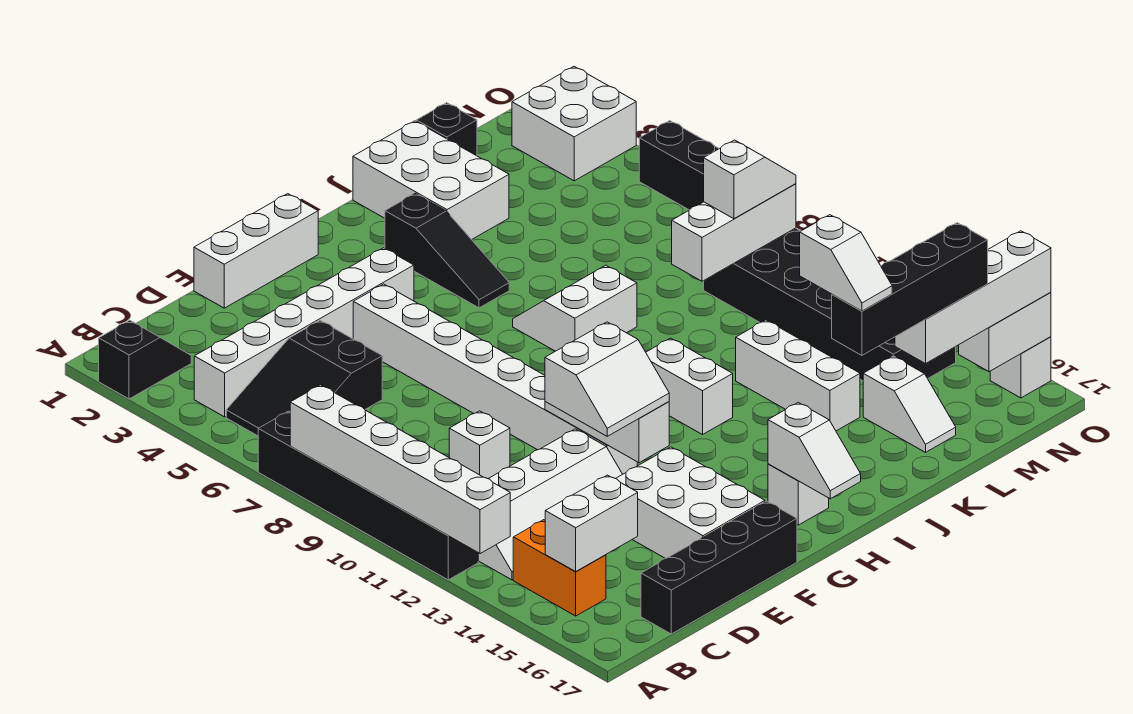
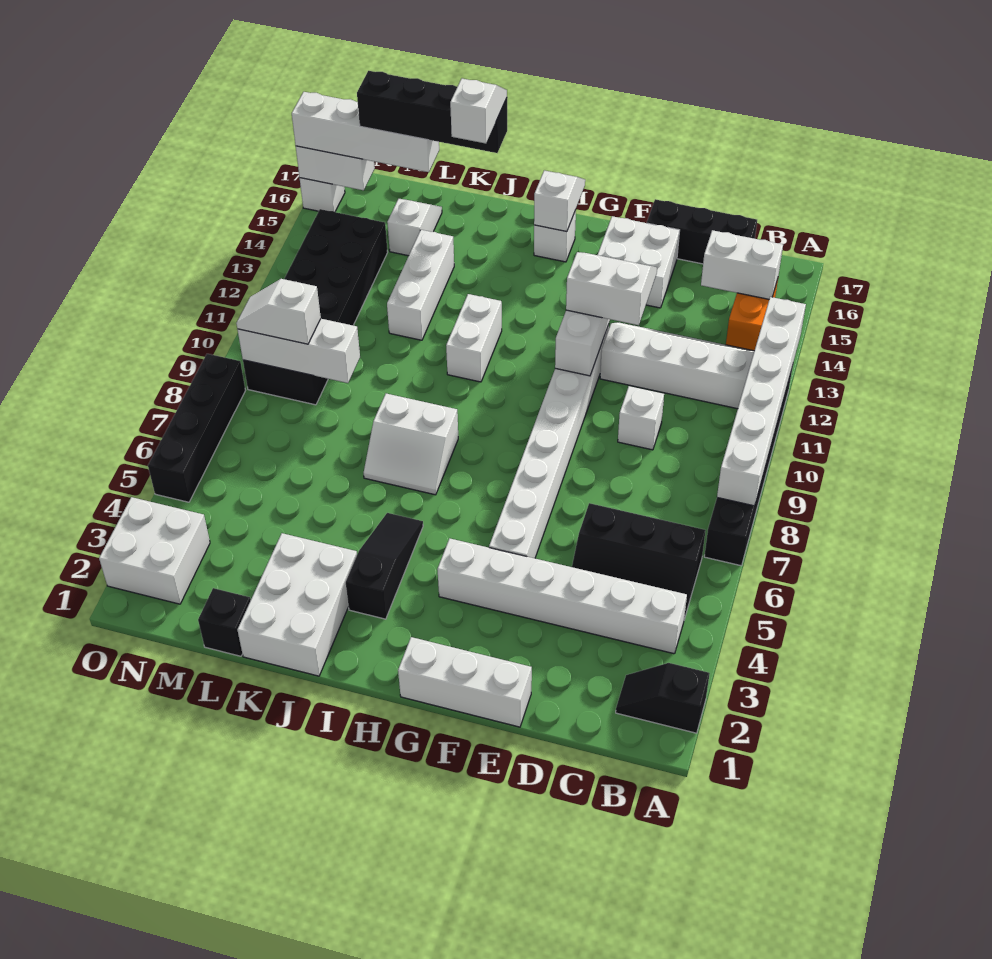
black slope B5:D6 level 1 top D -> black slope B5:D6 level 1 top 6
black brick C17:F17 level 1 -> black brick C17:E17 level 1
white brick E14:F16 level 1 -> white brick E15:F16 level 1

